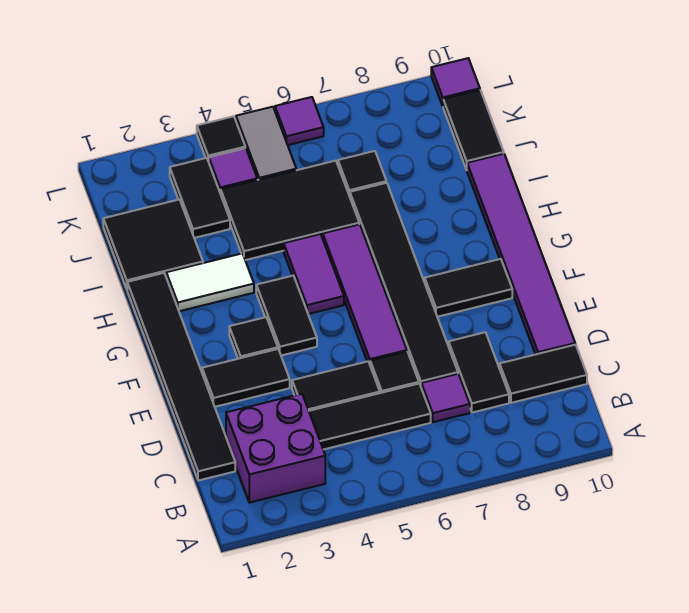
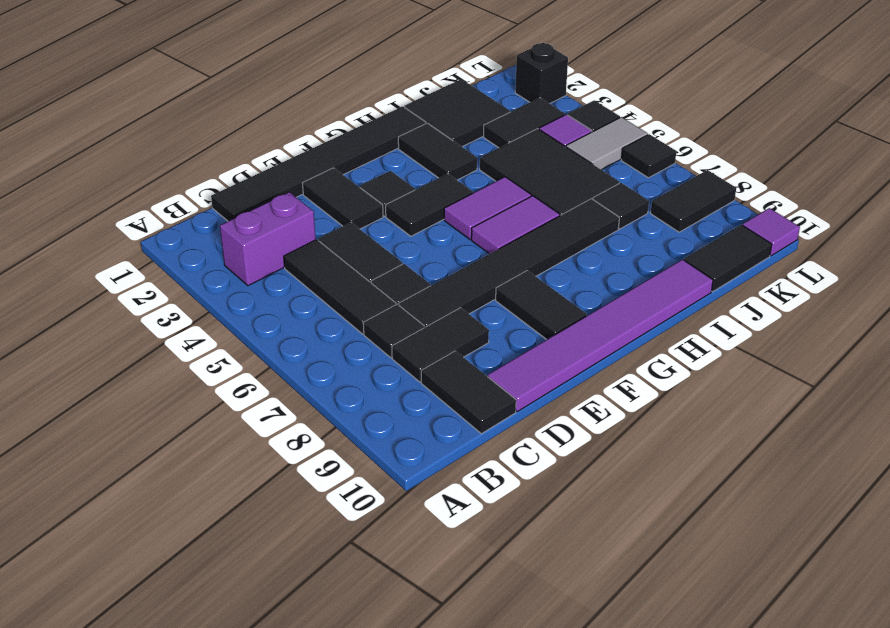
purple brick B2:C3 level 1 -> purple brick B3:C3 level 1
purple tile C7 level 1 -> black tile C7 level 1
purple tile E6:H6 level 1 -> purple tile G6:H6 level 1
white tile H2:H3 level 1 -> black tile H2:H3 level 1
none -> black tile K8:L8 level 1
none -> black brick L2 level 1
purple tile L6 level 1 -> black tile L6 level 1

